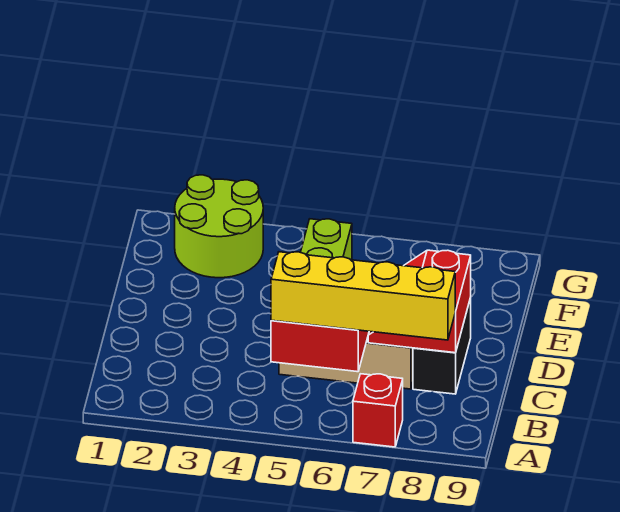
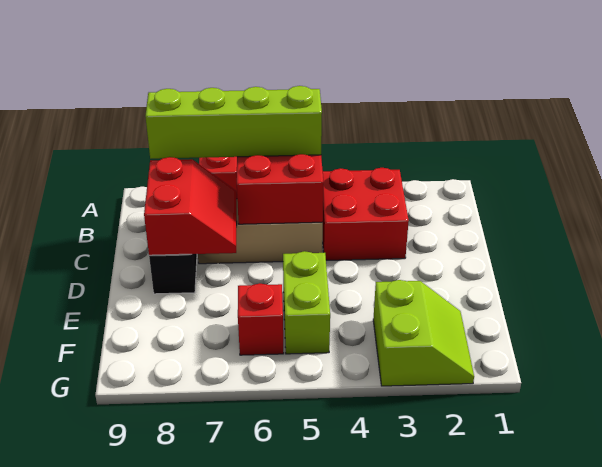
none -> red brick B3:C4 level 1
yellow brick B5:B8 level 3 -> lime brick B5:B8 level 3
lime round brick F2:G3 level 1 -> lime slope F2:G3 level 1 top 3
none -> red brick F6 level 1

